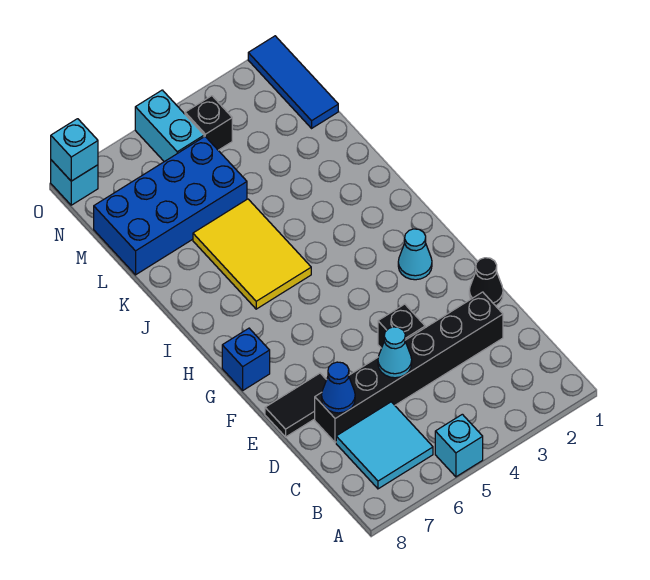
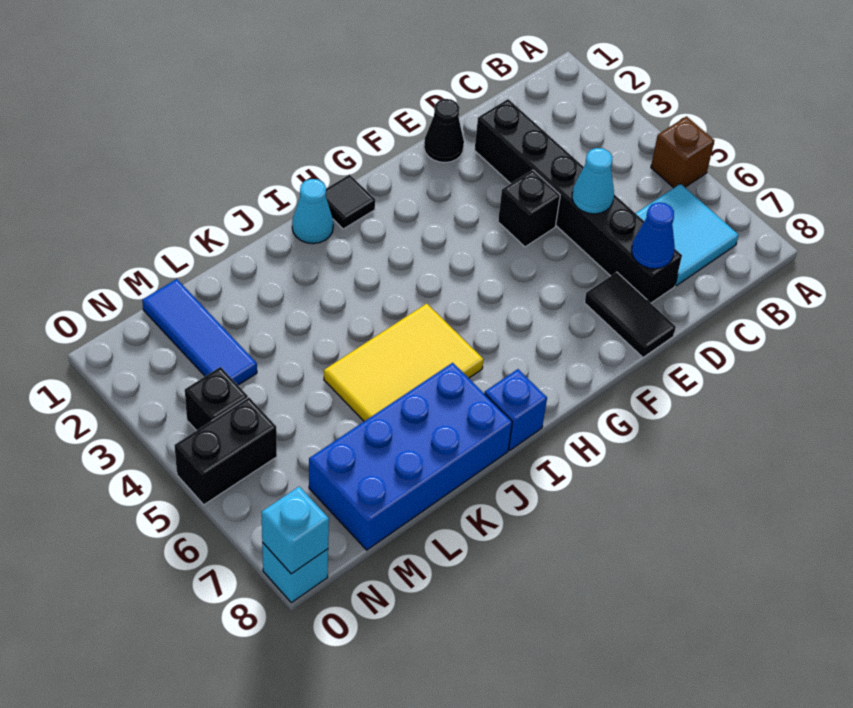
cyan brick A5 level 1 -> brown brick A5 level 1
cyan cone G2 level 1 -> cyan cone I1 level 1
blue brick G8 level 1 -> blue brick I8 level 1
none -> black tile H1 level 1
blue brick L5:M8 level 1 -> blue brick J7:M8 level 1
blue tile M1:O1 level 1 -> blue tile M1:M3 level 1
cyan brick N5:O5 level 1 -> black brick N5:O5 level 1

